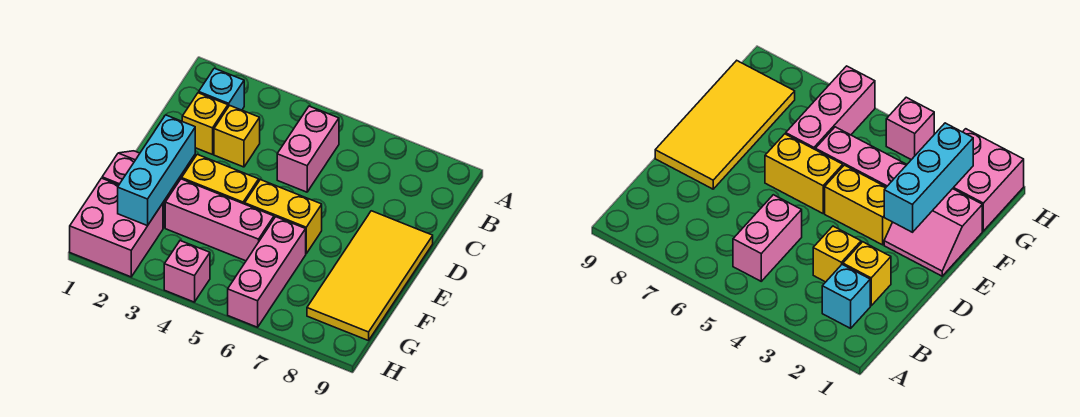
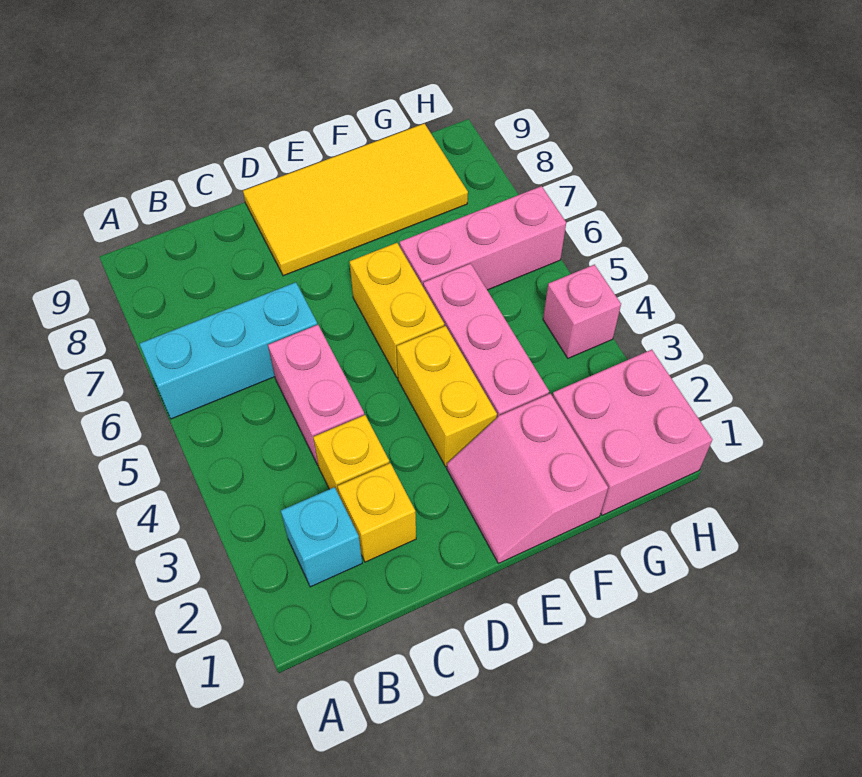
pink brick B5:C5 level 1 -> pink brick C4:C5 level 1
cyan brick E2:G2 level 2 -> cyan brick A6:C6 level 1

